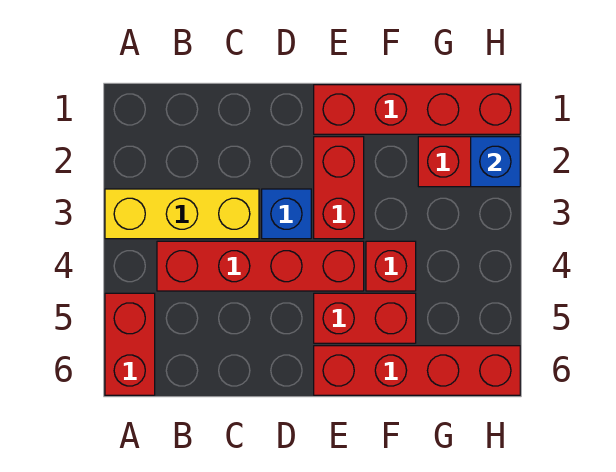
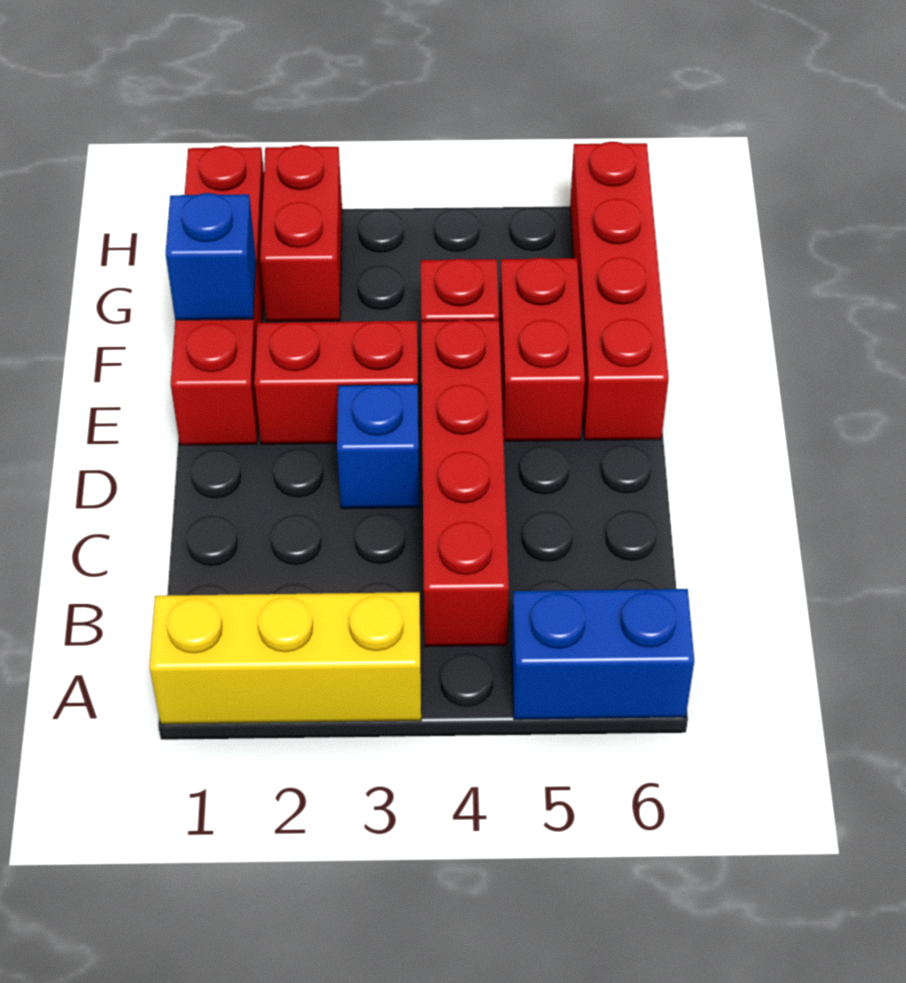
yellow brick A3:C3 level 1 -> yellow brick A1:A3 level 1
red brick A5:A6 level 1 -> blue brick A5:A6 level 1
blue brick H2 level 2 -> blue brick F1 level 2

